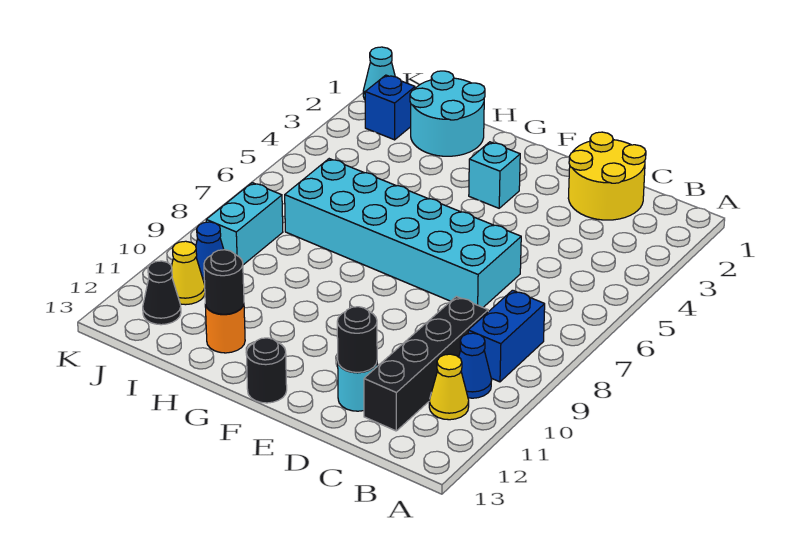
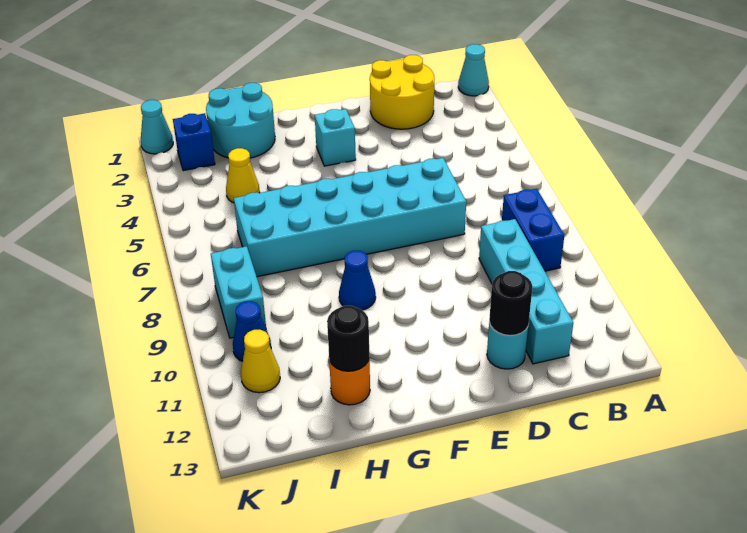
none -> cyan cone A1 level 1
blue cone B10 level 1 -> blue cone G9 level 1
yellow cone B11 level 1 -> yellow cone I4 level 1
black brick C9:C12 level 1 -> cyan brick C9:C12 level 1
black round brick F13 level 1 -> none
black cone J12 level 1 -> none

